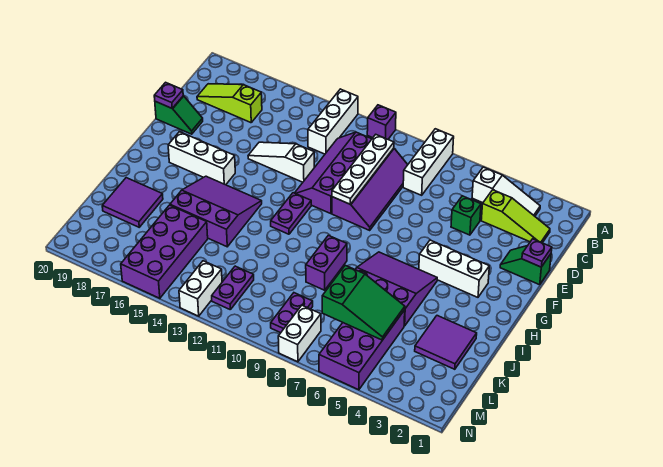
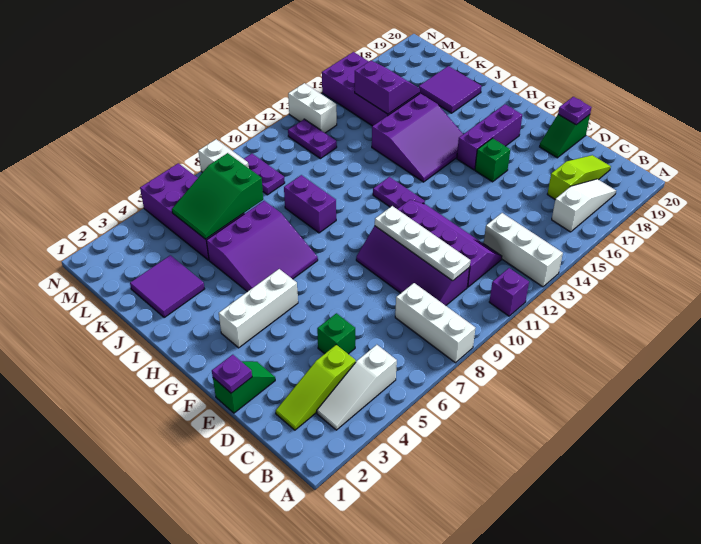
white slope E13:E15 level 1 top 13 -> white slope B16:B18 level 1 top 16
none -> green brick F16 level 1
white brick G16:G18 level 1 -> purple brick G16:G18 level 1
none -> purple slope K15:L16 level 2 top 15

